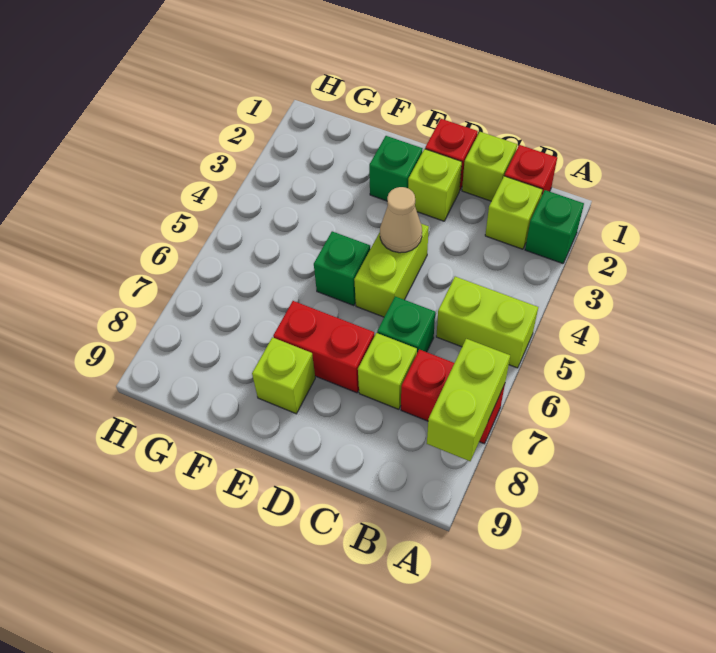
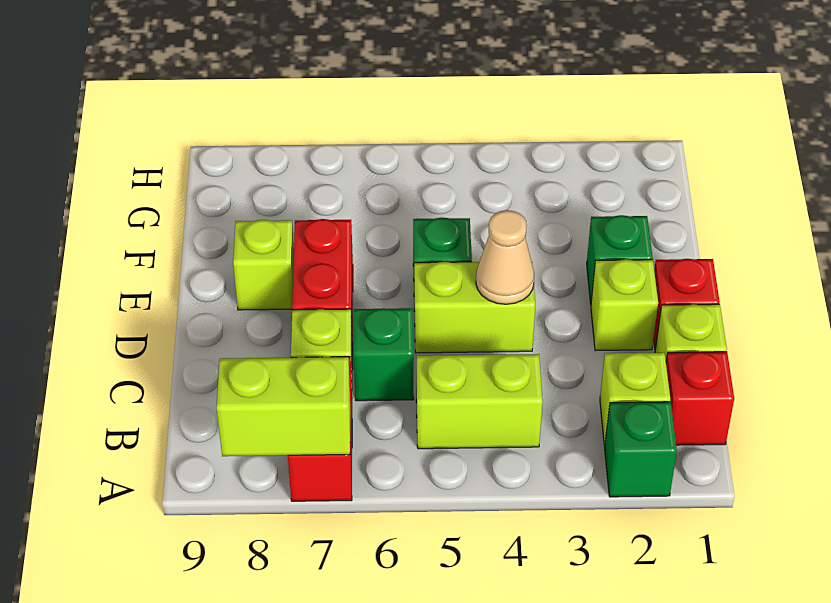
lime brick A5:B5 level 1 -> lime brick B4:B5 level 1

